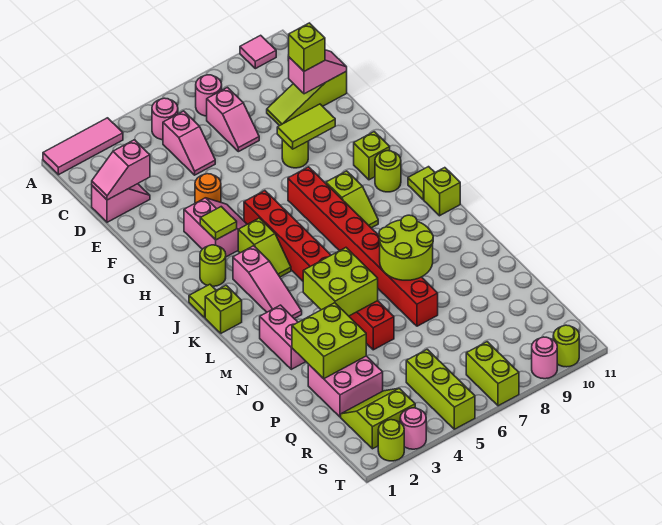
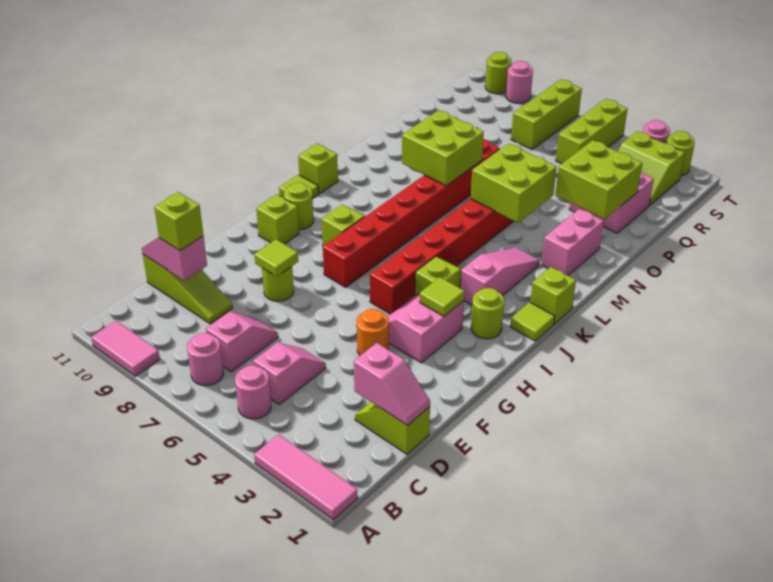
pink tile A10 level 1 -> pink tile A9:A10 level 1
pink slope D1:D2 level 1 top 1 -> lime slope D1:D2 level 1 top 1
lime tile F8:F9 level 2 -> lime tile F8 level 2
lime round brick M7:N8 level 2 -> lime brick M7:N8 level 2
lime brick S7:T7 level 1 -> lime brick R7:T7 level 1

